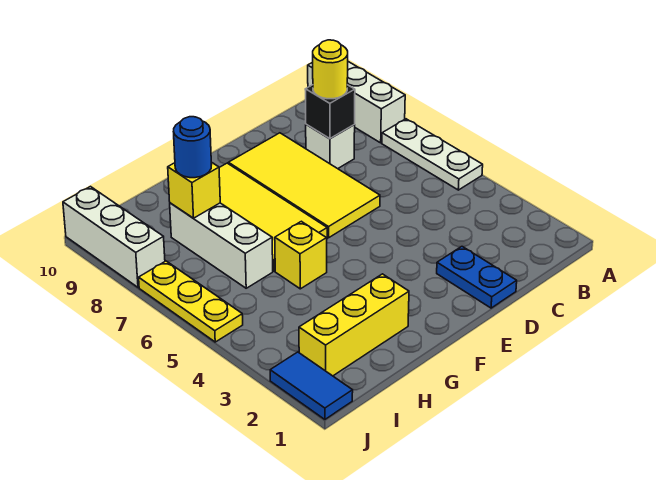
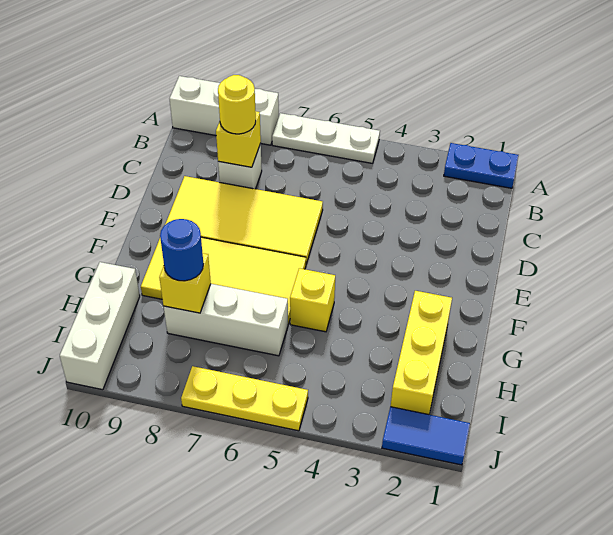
black brick C8 level 2 -> yellow brick C8 level 2
blue plate D1:D2 level 1 -> blue plate A1:A2 level 1
white brick J8:J10 level 1 -> white brick H10:J10 level 1

